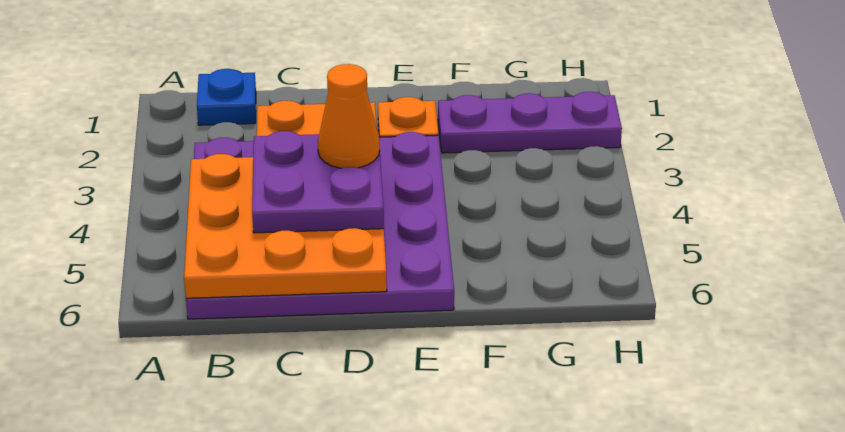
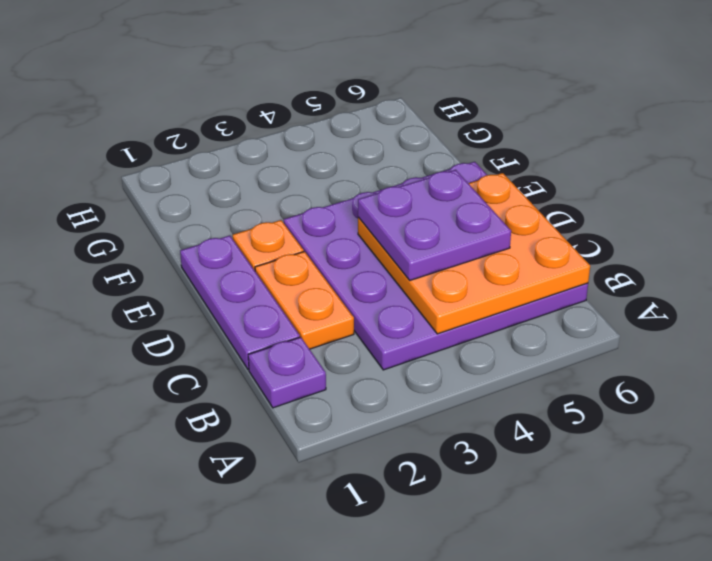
blue plate B1 level 1 -> purple plate B1 level 1
orange cone D4 level 4 -> none
purple plate F2:H2 level 1 -> purple plate C1:E1 level 1

